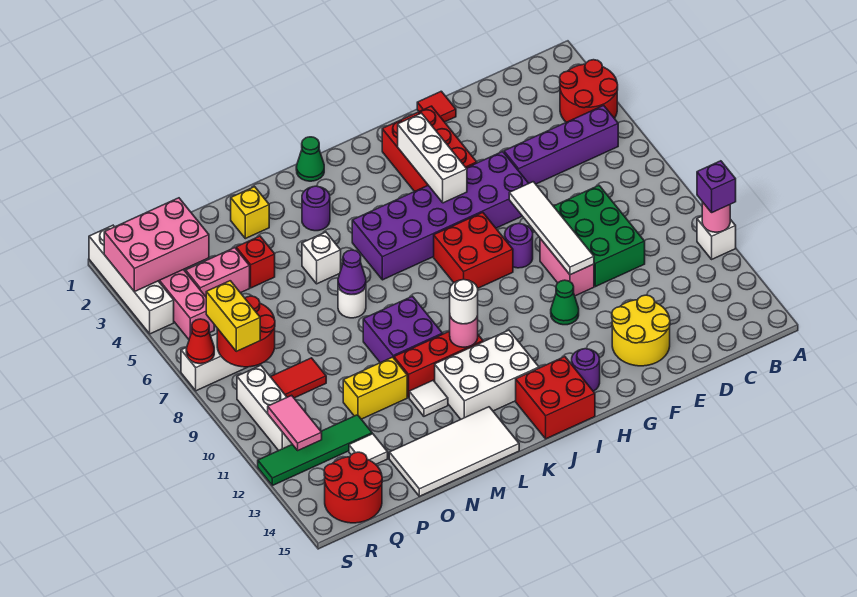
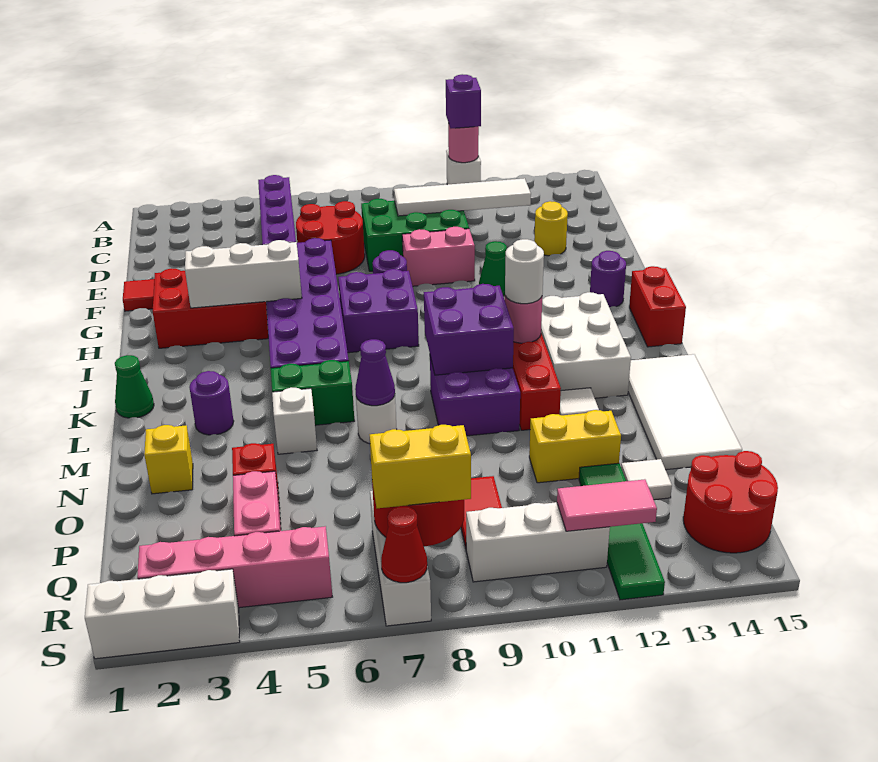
red round brick A3:B4 level 1 -> red round brick D6:E7 level 1
yellow round brick E13:F14 level 1 -> yellow round brick E13 level 1
white tile F7:F10 level 2 -> white tile D9:D12 level 2
red brick H7:I8 level 1 -> purple brick H7:I8 level 1
red brick I14:J15 level 1 -> red brick I15:J15 level 1
none -> purple brick K9:L10 level 2
none -> green brick L5:L6 level 1
yellow brick N11:O11 level 1 -> yellow brick O11:O12 level 1
pink brick Q2:S3 level 2 -> none
white brick S1:S4 level 1 -> white brick S1:S3 level 1

